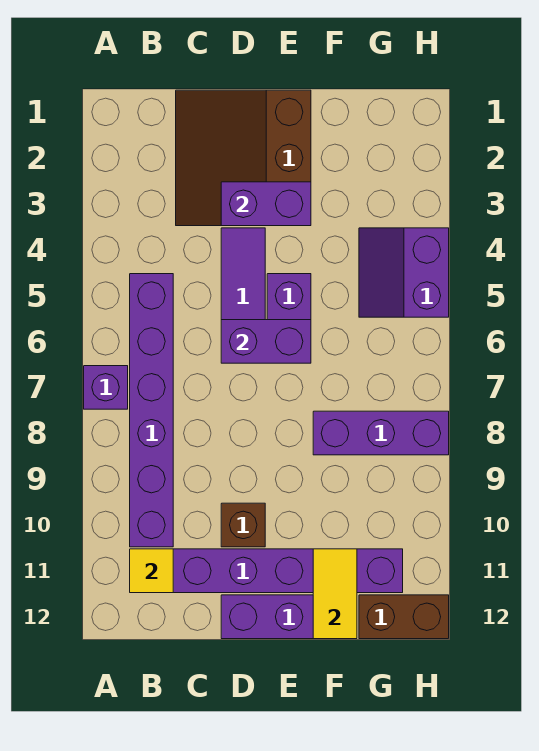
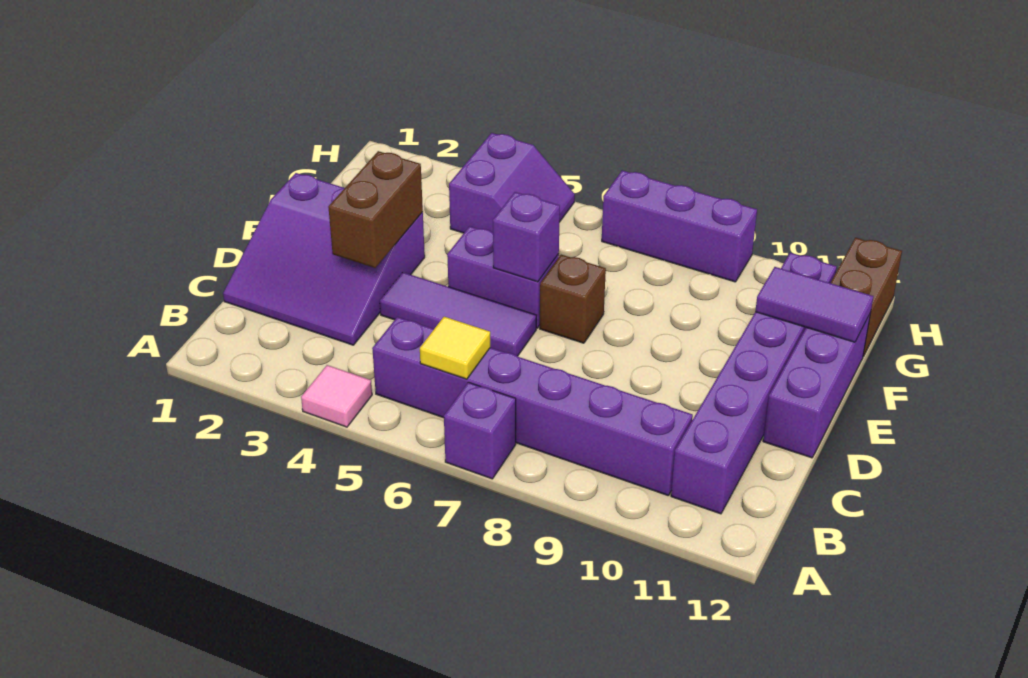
none -> pink tile A4 level 1
yellow tile B11 level 2 -> yellow tile B6 level 2
brown slope C1:E3 level 1 top E -> purple slope C1:E3 level 1 top E
purple brick D3:E3 level 2 -> brown brick D3:E3 level 2
purple brick D6:E6 level 2 -> purple brick E6 level 2
brown brick D10 level 1 -> brown brick E7 level 1
purple brick F8:H8 level 1 -> purple brick H7:H9 level 1
yellow tile F11:F12 level 2 -> purple tile F11:F12 level 2
purple slope G4:H5 level 1 top H -> purple slope G4:H5 level 1 top 4

